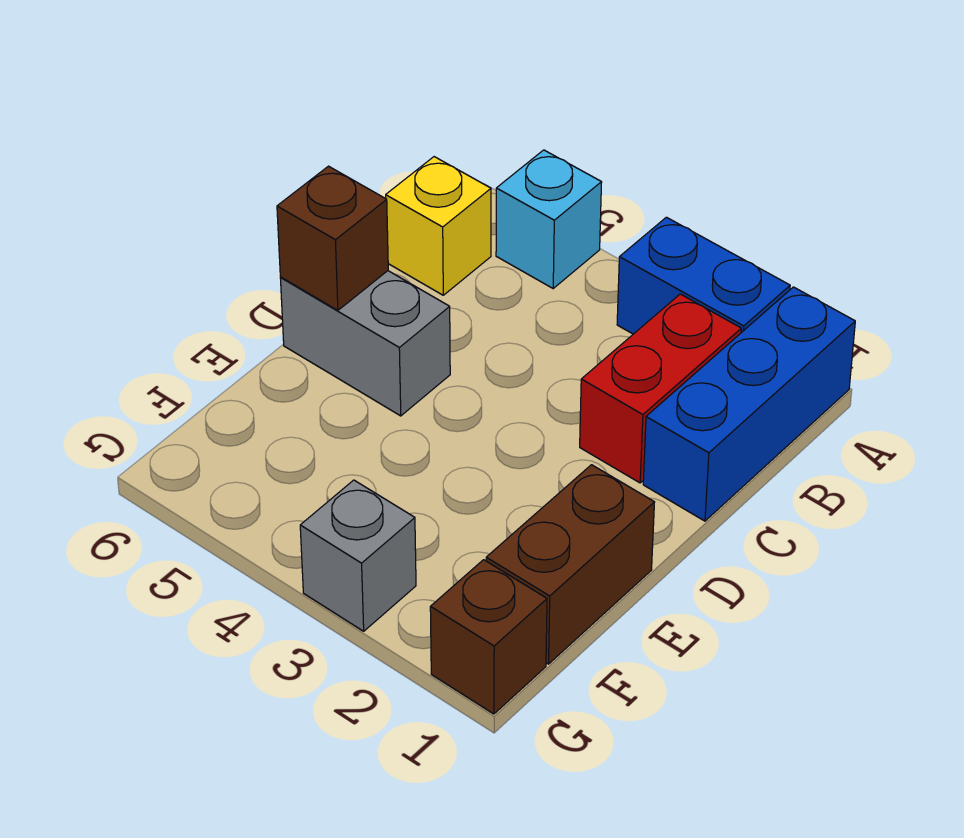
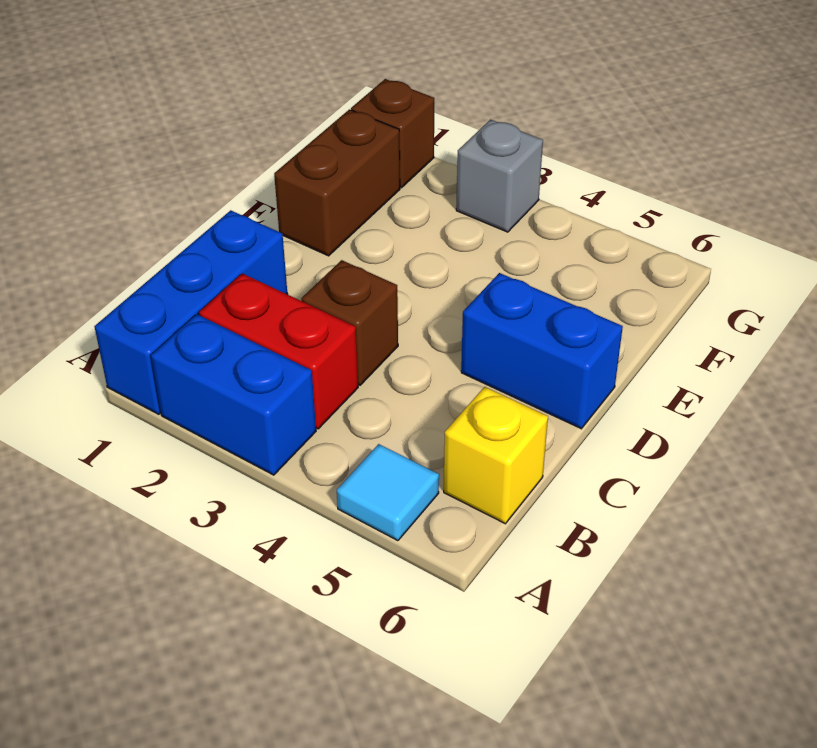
cyan brick A5 level 1 -> cyan tile A5 level 1
red brick B2:C2 level 1 -> red brick B2:B3 level 1
grey brick D5:D6 level 1 -> blue brick D5:D6 level 1
brown brick D6 level 2 -> brown brick C3 level 1

